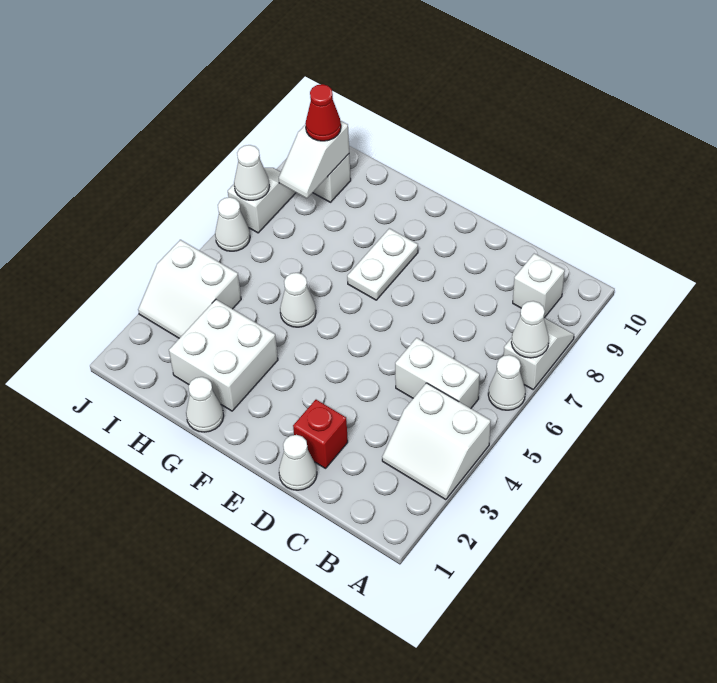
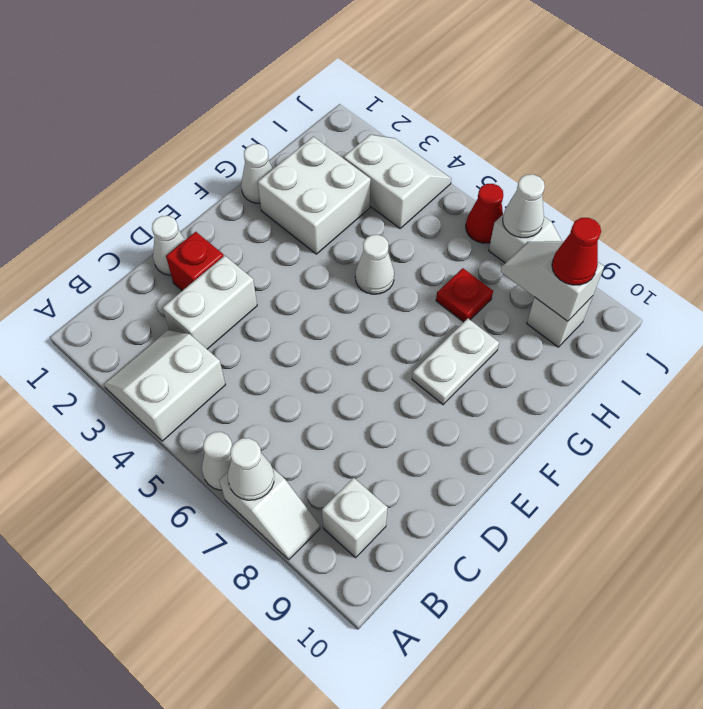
white brick B5:C5 level 1 -> white brick C3:D3 level 1
white plate F7:F8 level 1 -> white plate F8:G8 level 1
none -> red plate H7 level 1
white slope I3:J4 level 1 top 4 -> white slope I3:J4 level 1 top I
white cone J6 level 1 -> red cone J6 level 1

